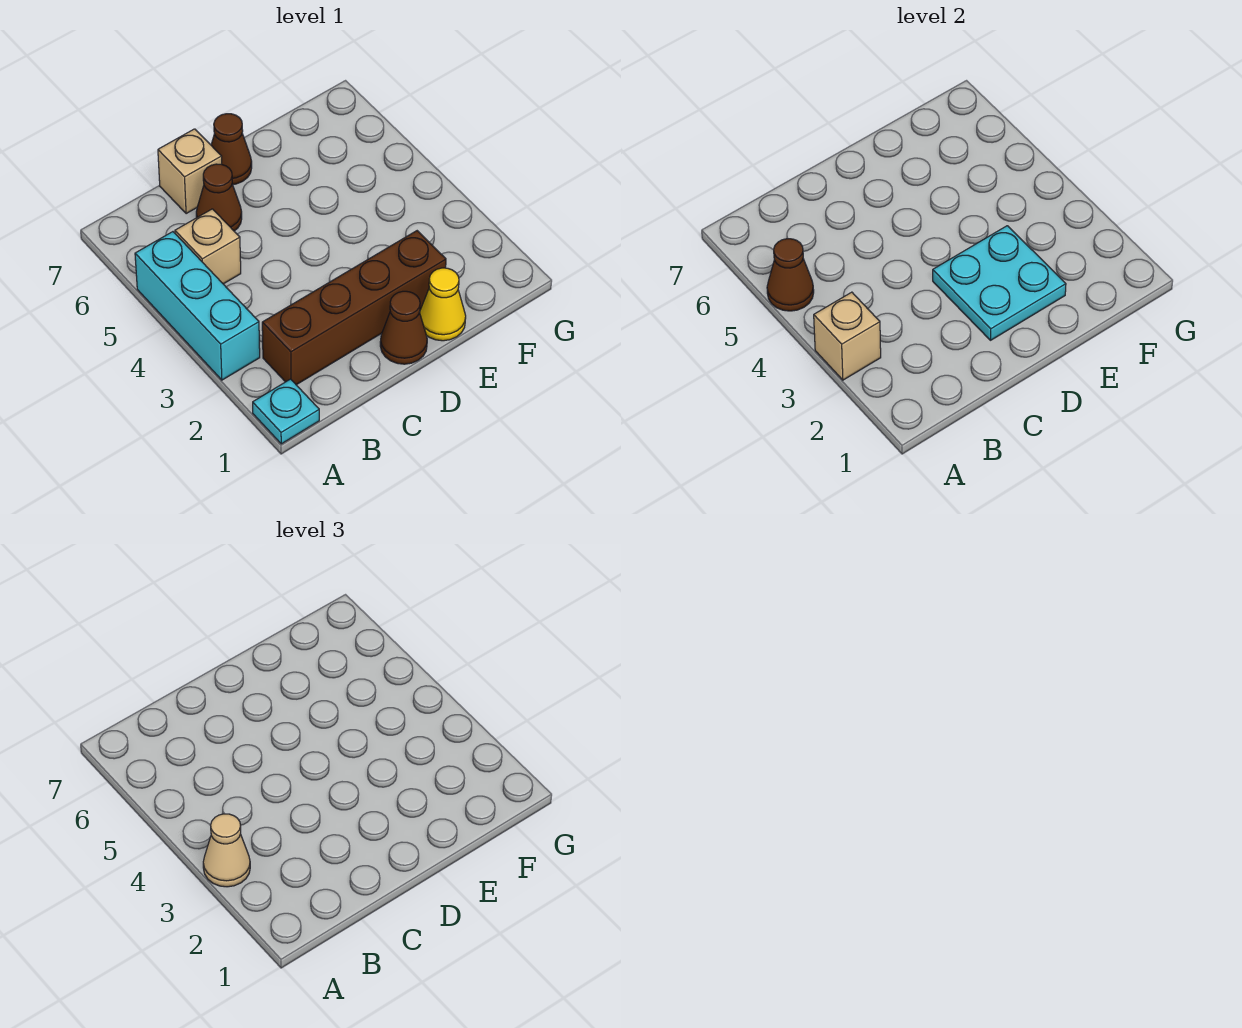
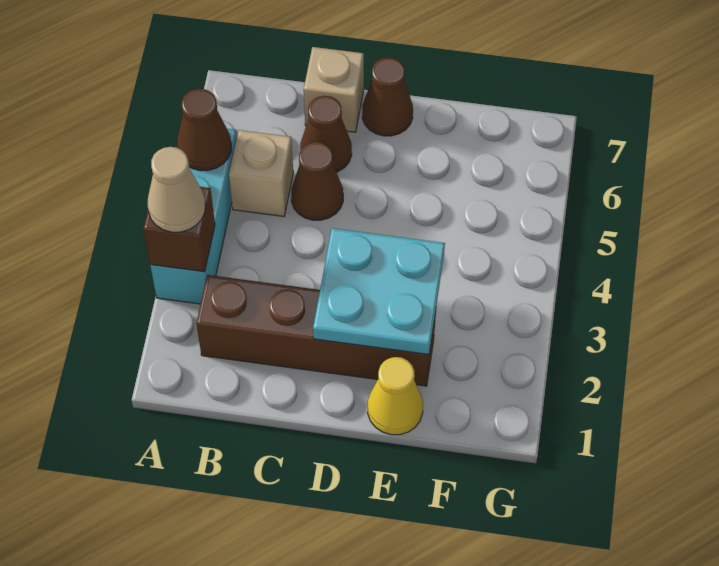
cyan plate A1 level 1 -> none
tan brick A3 level 2 -> brown brick A3 level 2
brown cone D1 level 1 -> brown cone C5 level 1

